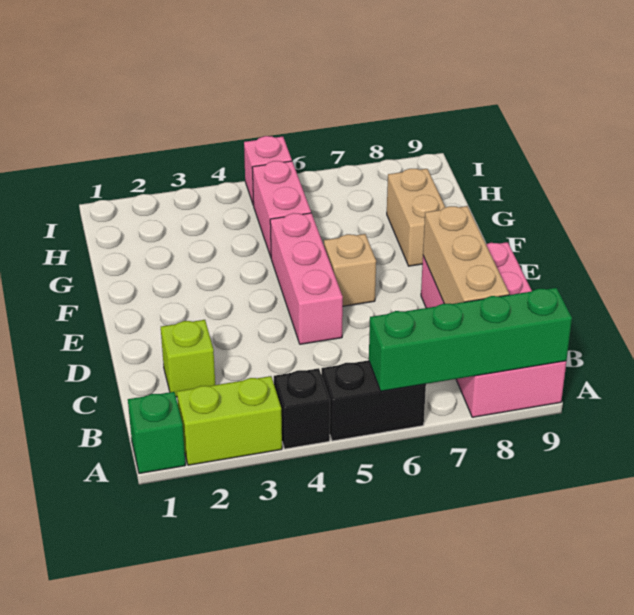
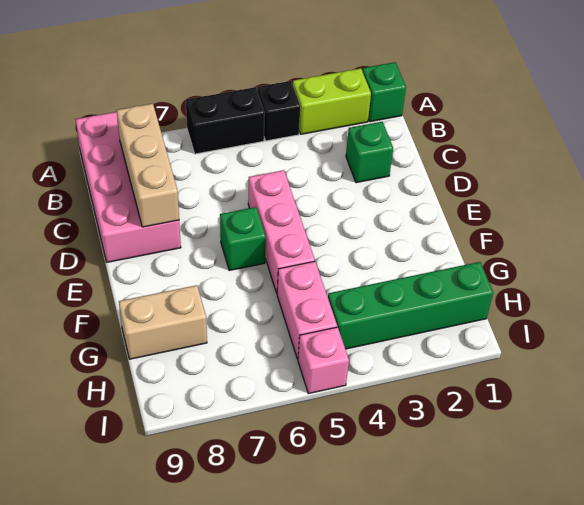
green brick A6:A9 level 2 -> green brick H1:H4 level 1
lime brick C2 level 1 -> green brick C2 level 1
tan brick E6 level 1 -> green brick E6 level 1
tan brick F8:G8 level 1 -> tan brick G8:G9 level 1

